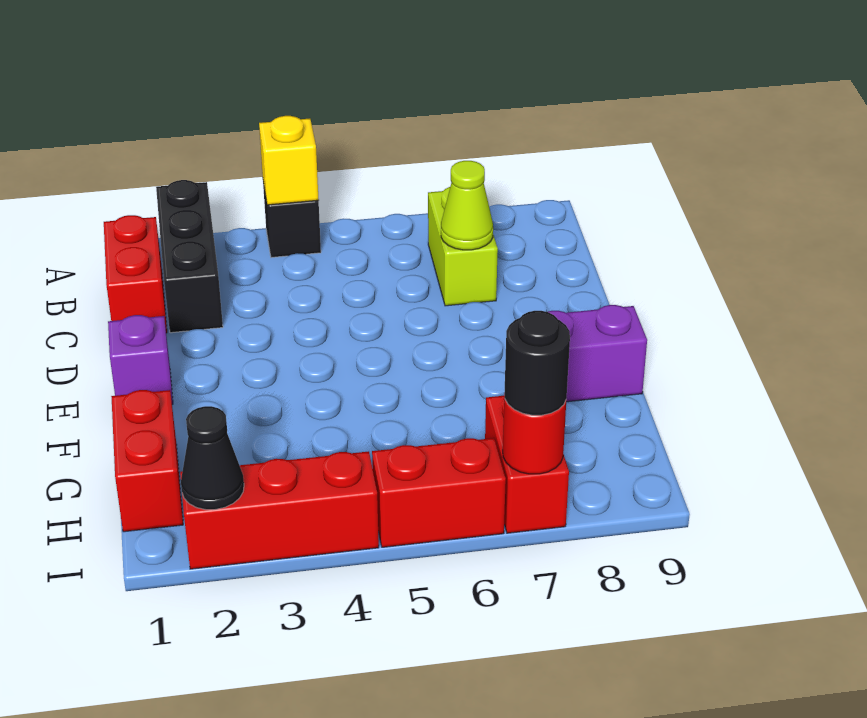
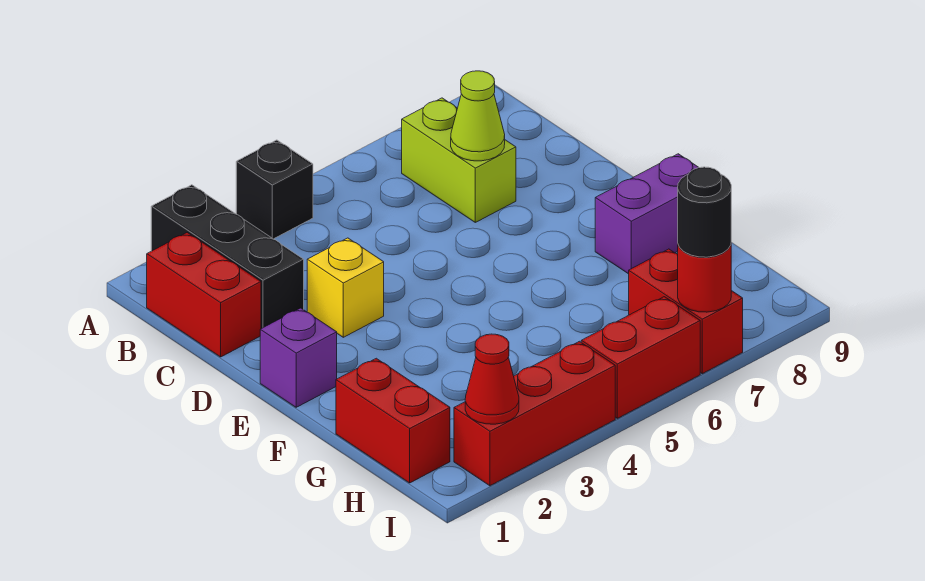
yellow brick A4 level 2 -> yellow brick D3 level 1
black cone I2 level 2 -> red cone I2 level 2

